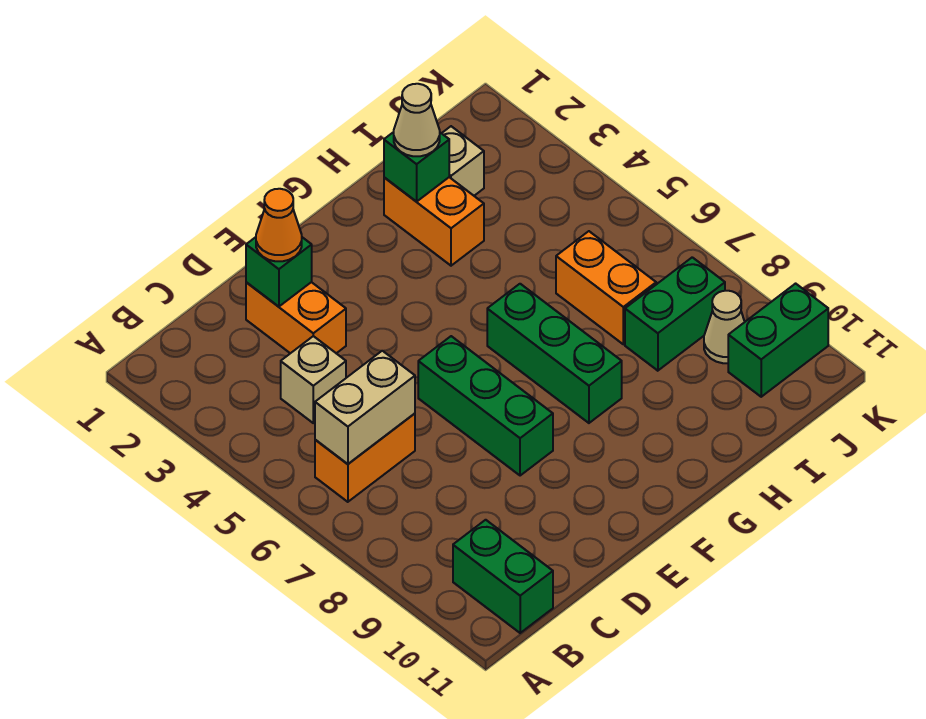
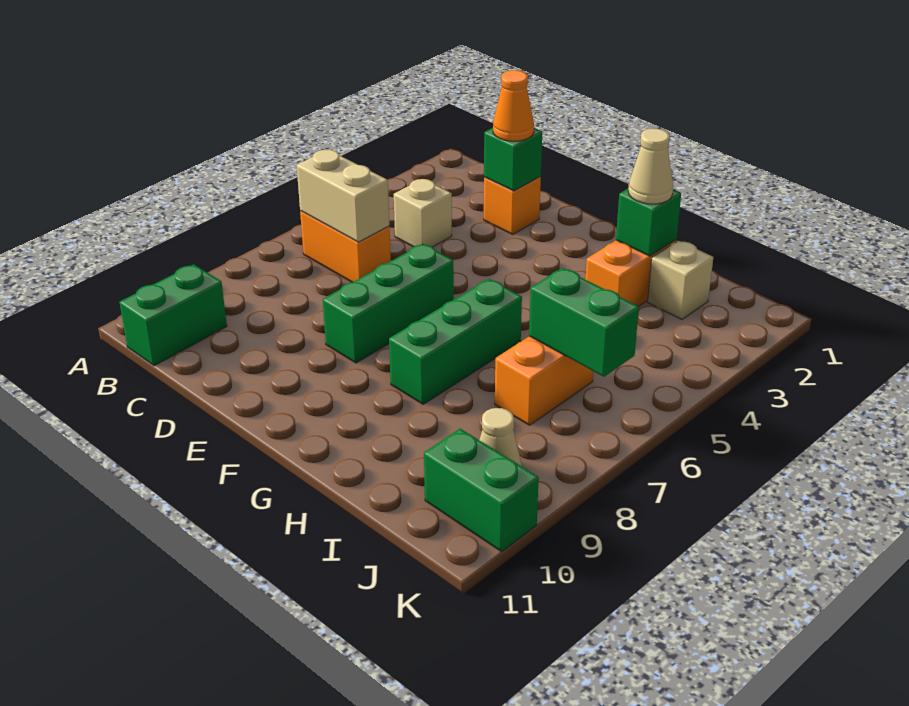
orange brick D2:D3 level 1 -> orange brick D2 level 1
green brick I8:J8 level 1 -> green brick I6:J6 level 2

